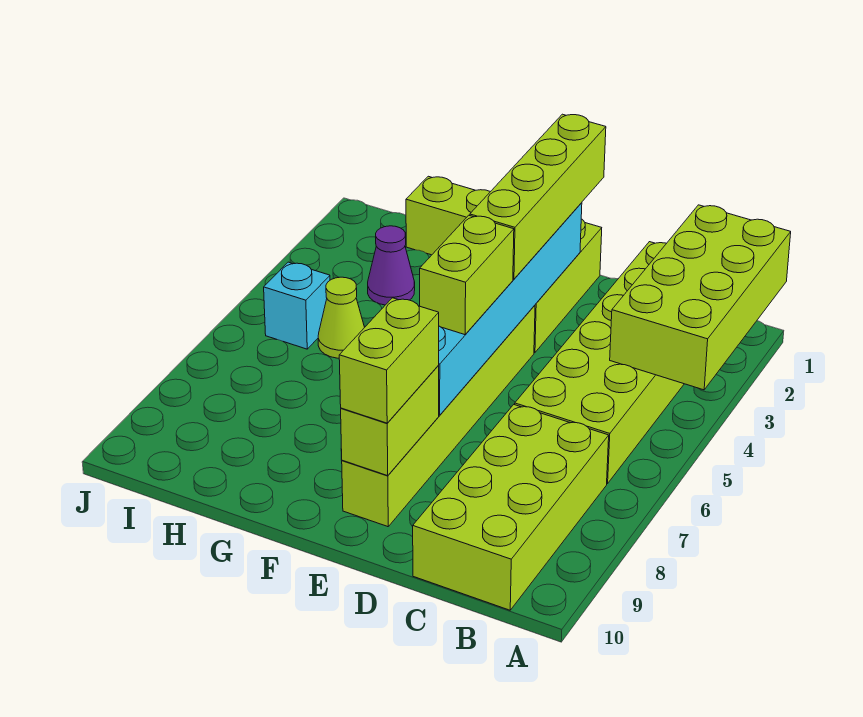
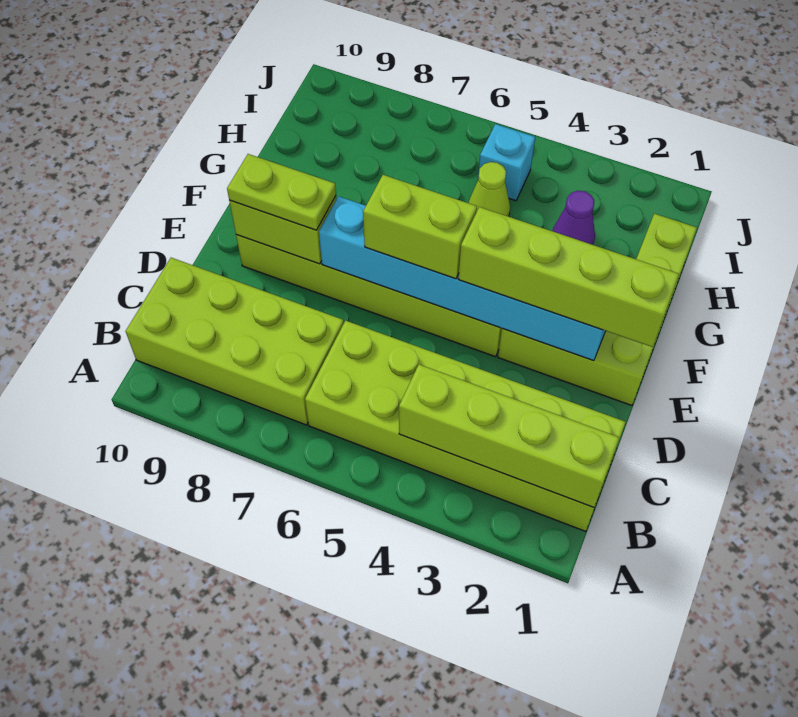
lime brick A1:B4 level 2 -> lime brick B1:B4 level 2
lime brick E8:E9 level 3 -> lime plate E8:E9 level 3

